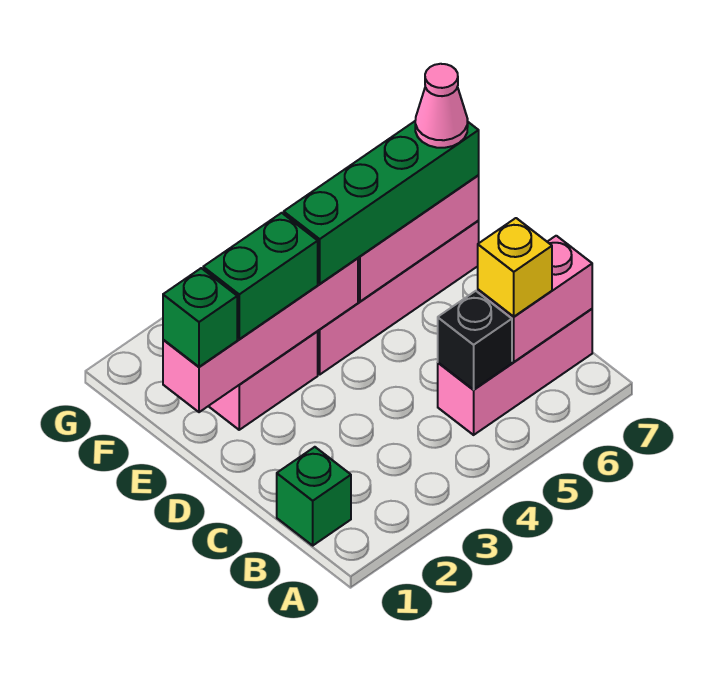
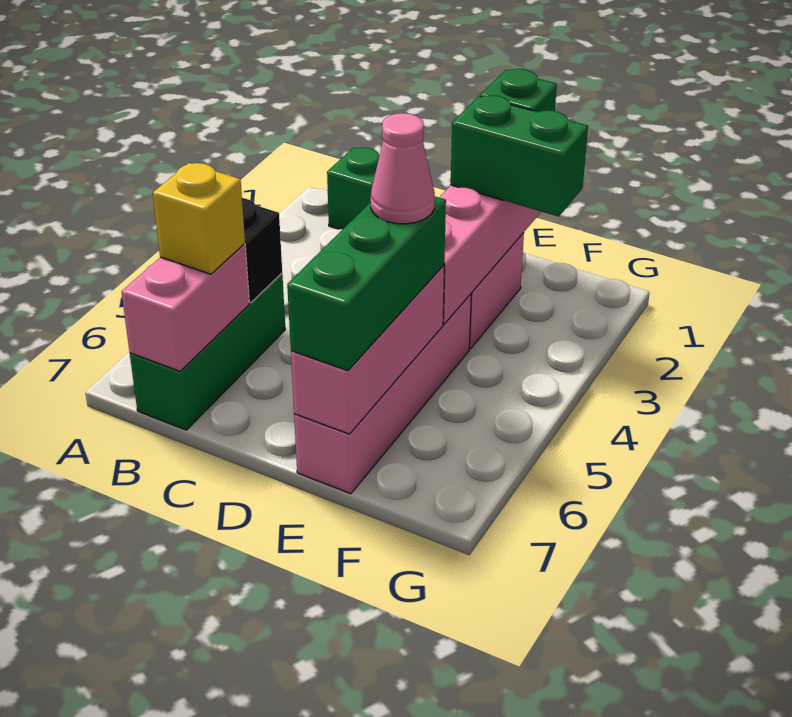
pink brick B5:B7 level 1 -> green brick B5:B7 level 1
green brick E2:E3 level 3 -> green brick E2:F2 level 3
green brick E4:E7 level 3 -> green brick E5:E7 level 3
pink cone E7 level 4 -> pink cone E5 level 4

